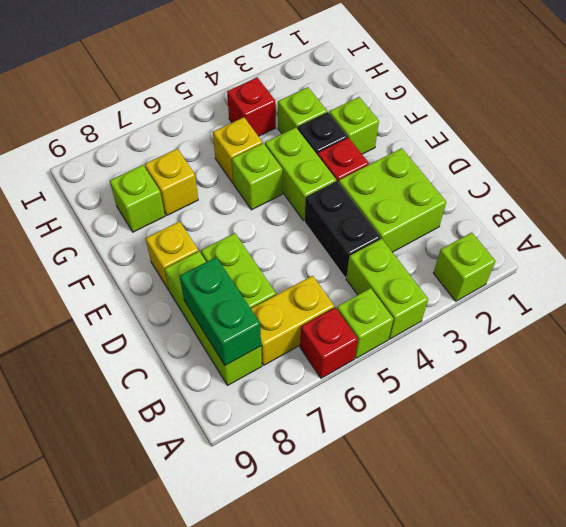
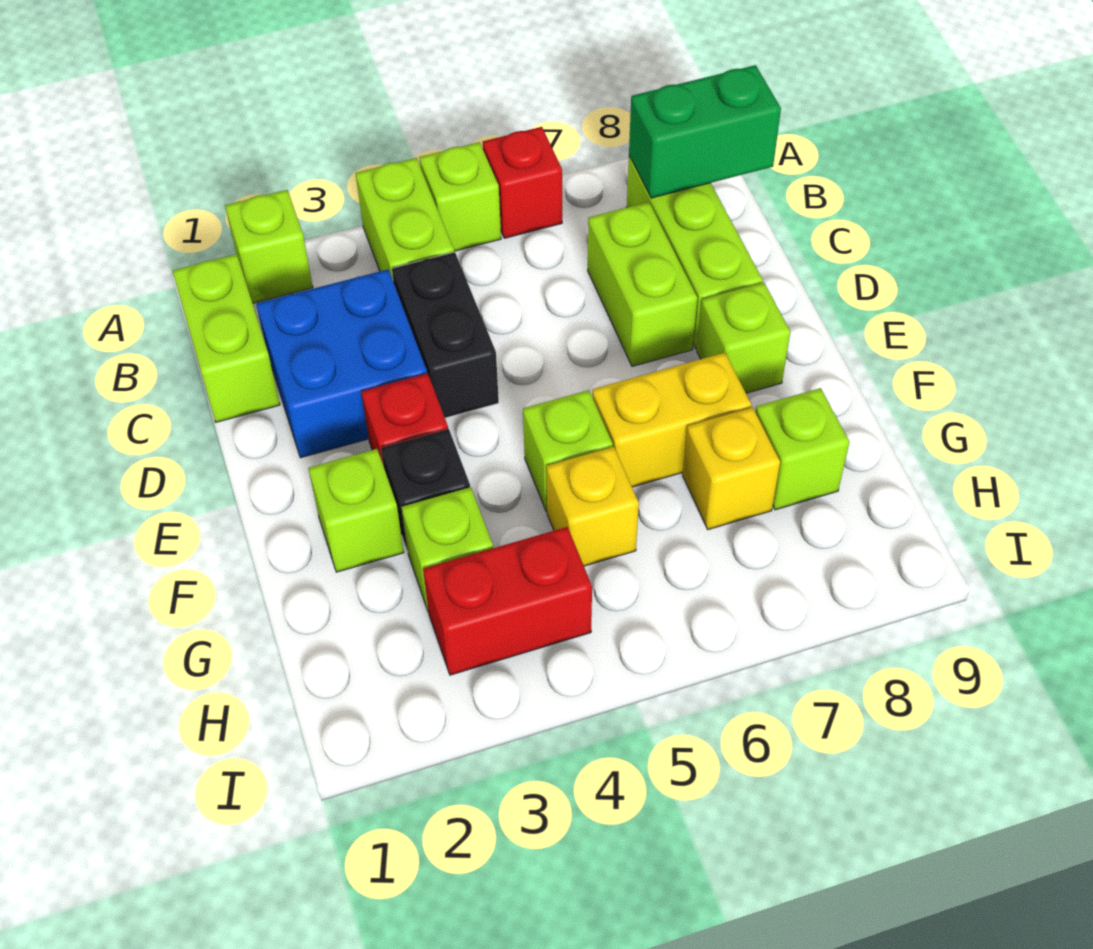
yellow brick B6:B7 level 1 -> yellow brick F6:F7 level 1
green brick B8:C8 level 2 -> green brick B8:B9 level 2
lime brick C2:D3 level 1 -> blue brick C2:D3 level 1
lime brick E4:F4 level 1 -> lime brick B1:C1 level 1
yellow brick E8 level 1 -> lime brick E8 level 1
red brick H4 level 1 -> red brick H3:H4 level 1

